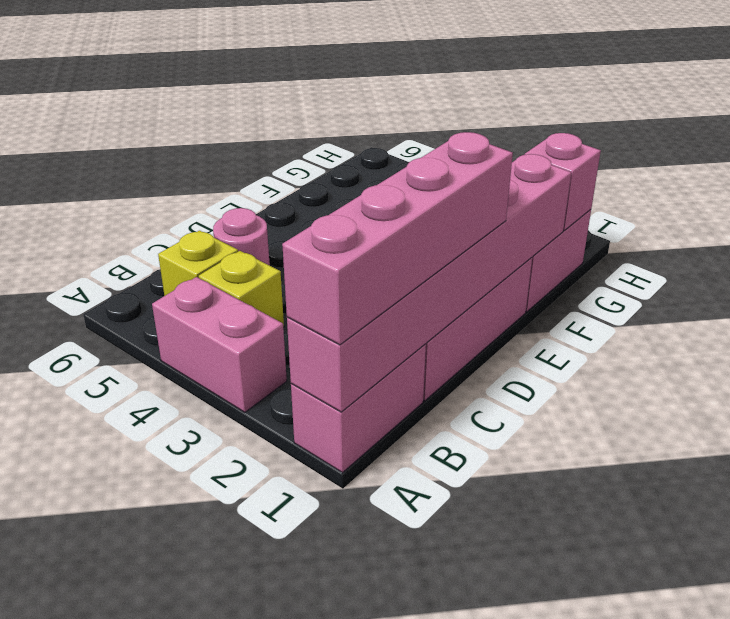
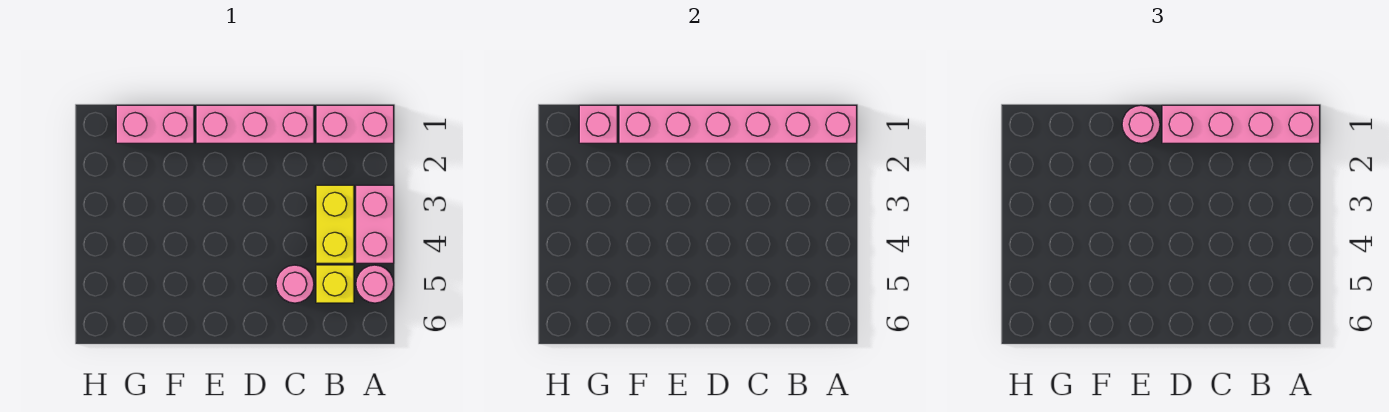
none -> pink round brick A5 level 1
yellow brick B4 level 1 -> yellow brick B3:B4 level 1
none -> pink round brick E1 level 3

